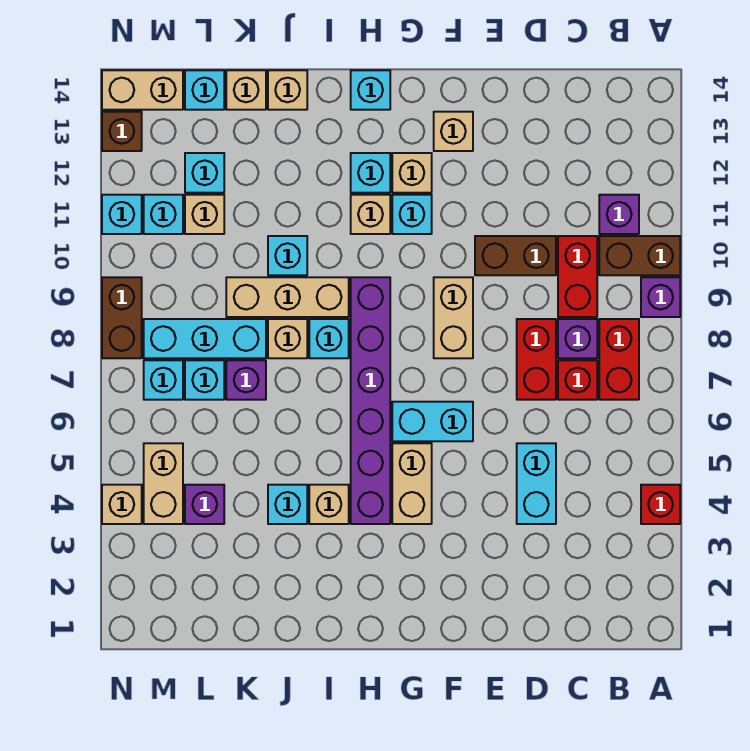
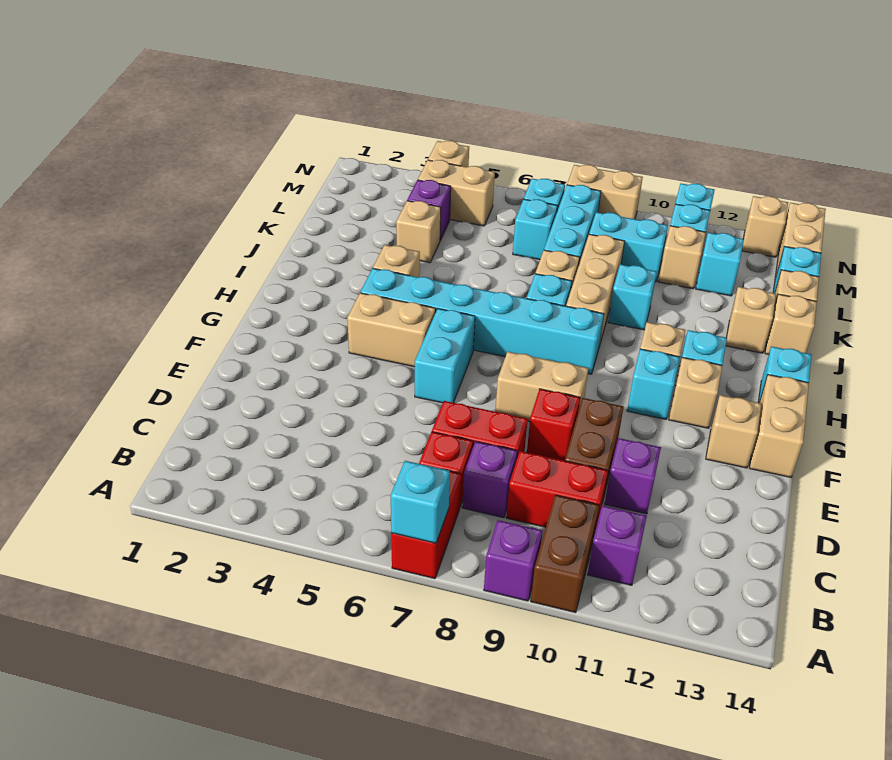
red brick A4 level 1 -> red brick E9 level 1
red brick B7:B8 level 1 -> red brick A7:B7 level 1
cyan brick D4:D5 level 1 -> cyan brick L9:L10 level 1
none -> tan brick F14:G14 level 1
purple brick H4:H9 level 1 -> cyan brick H4:H9 level 1
cyan brick J4 level 1 -> cyan brick A7 level 2
none -> tan brick J13 level 1
none -> tan brick K4 level 1
purple brick K7 level 1 -> purple brick D11 level 1
brown brick N8:N9 level 1 -> tan brick N8:N9 level 1
brown brick N13 level 1 -> tan brick N13 level 1

